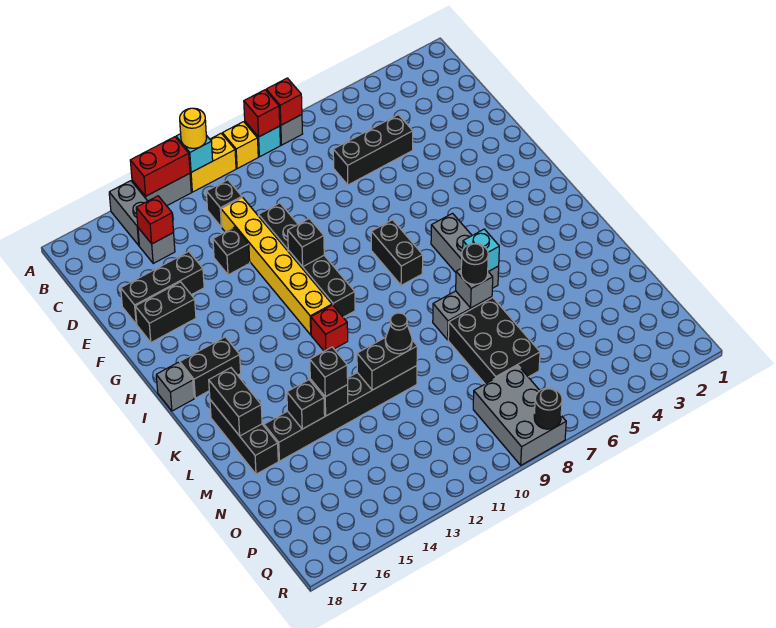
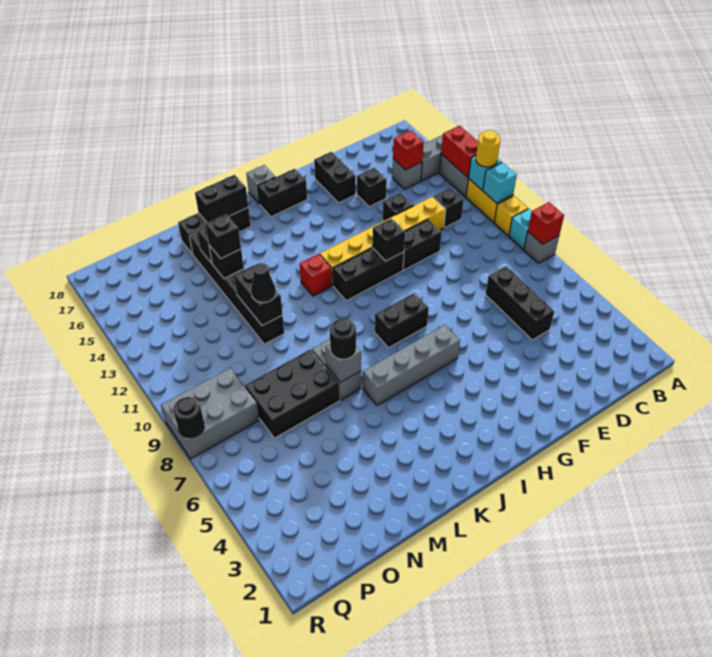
red brick A9 level 2 -> none
black brick E15:E17 level 1 -> black brick E15 level 1
grey brick I6:K6 level 1 -> grey brick H6:K6 level 1
black brick I16:I17 level 1 -> black brick H17:I17 level 1
cyan brick K6 level 2 -> cyan brick A11 level 2

